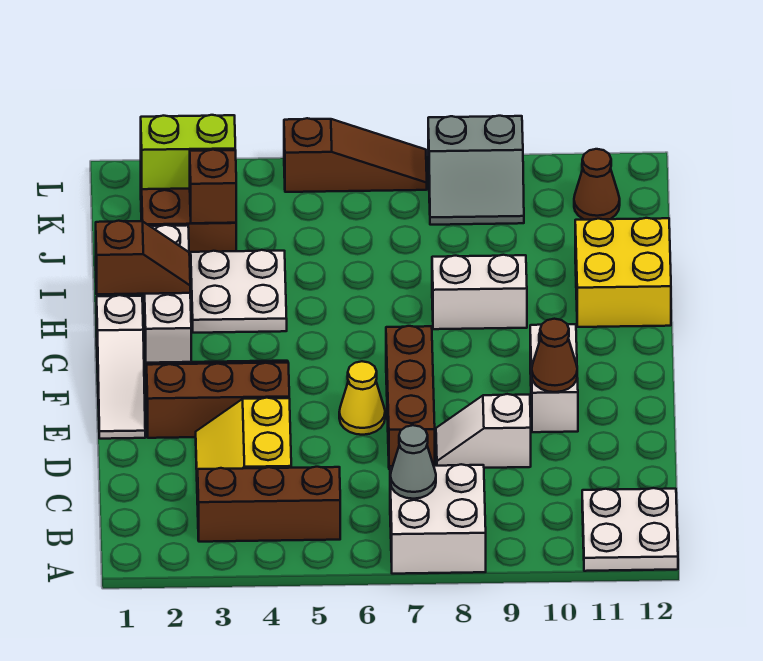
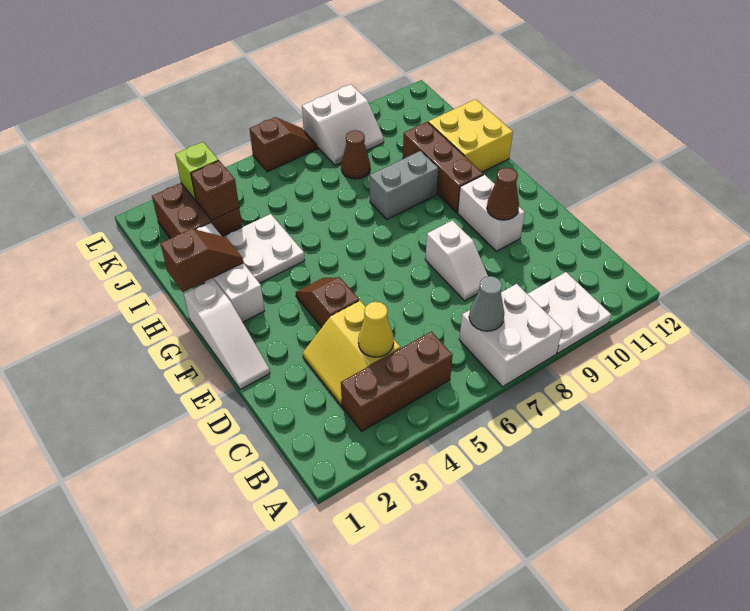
white plate A11:B12 level 1 -> white plate A9:B10 level 1
brown brick D7:F7 level 1 -> brown brick G10:I10 level 1
white slope D8:D9 level 1 top 9 -> white slope D8:E8 level 1 top E
brown slope E2:F4 level 1 top E -> brown slope E4:F4 level 1 top E
yellow cone E6 level 1 -> yellow cone C4 level 2
white brick H8:H9 level 1 -> grey brick H8:H9 level 1
lime brick K2:K3 level 2 -> lime brick K3 level 2
grey slope K8:L9 level 1 top L -> white slope K8:L9 level 1 top L
brown cone K11 level 1 -> brown cone J8 level 1
brown slope L5:L7 level 1 top 5 -> brown slope L6:L7 level 1 top 6

